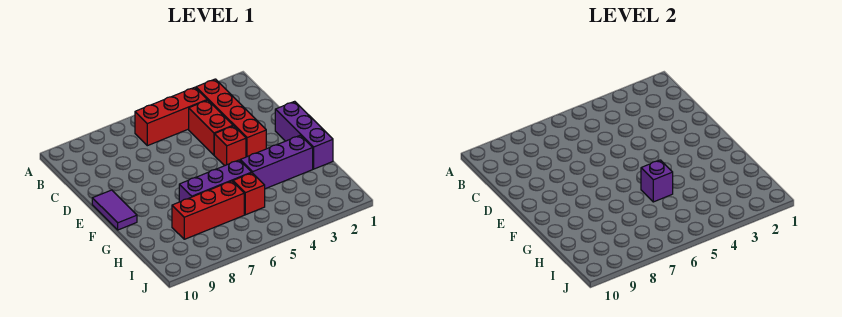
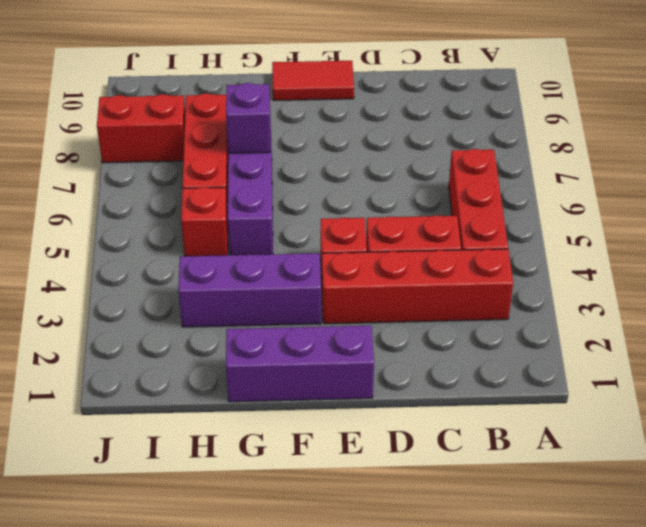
purple tile E10:F10 level 1 -> red tile E10:F10 level 1
purple brick G2:G4 level 1 -> purple brick F3:H3 level 1
purple brick G5 level 2 -> purple brick G7 level 2
none -> red brick I8:J8 level 1

